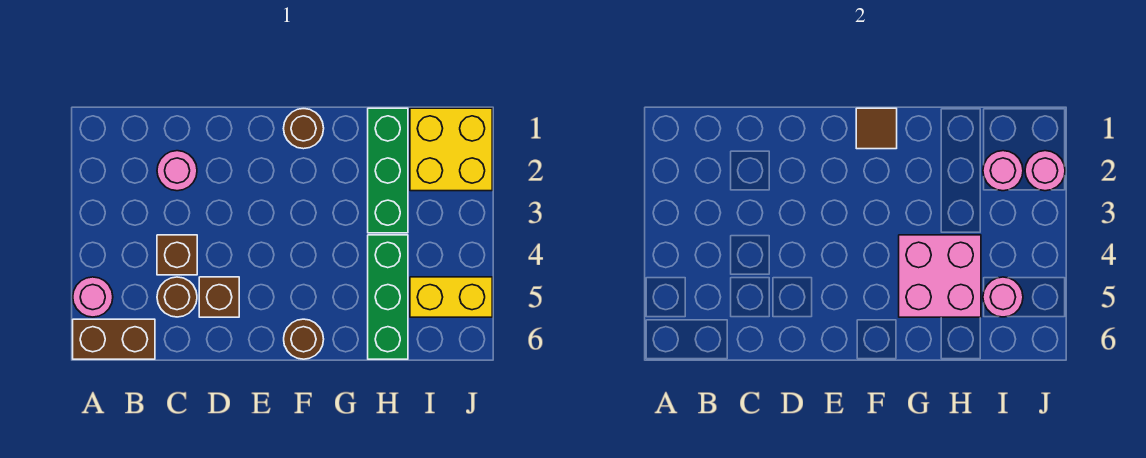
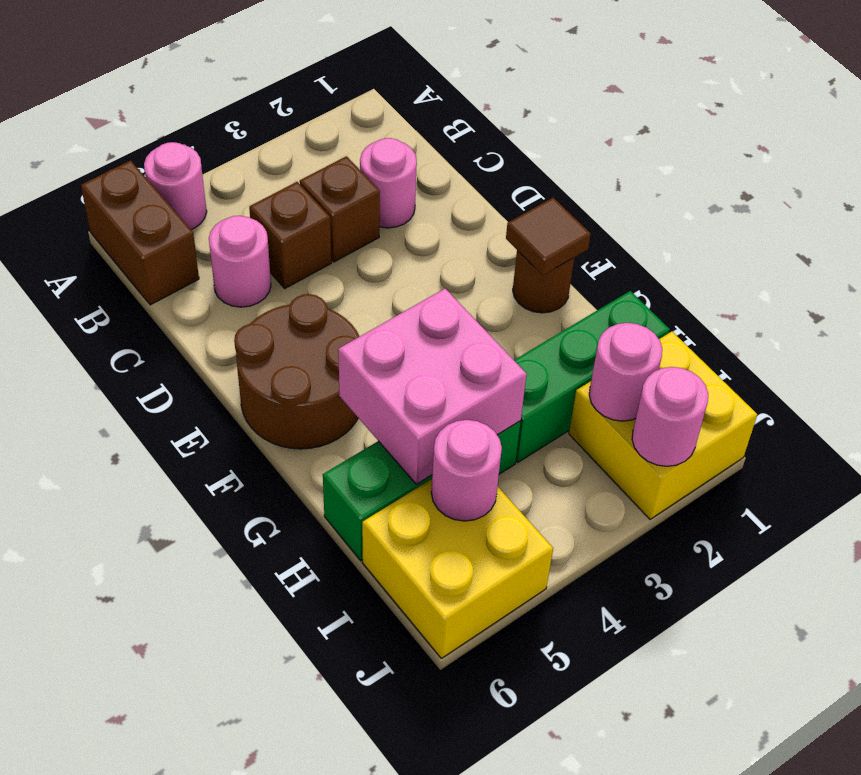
brown round brick C5 level 1 -> pink round brick C5 level 1
brown brick D5 level 1 -> brown brick C3 level 1
brown round brick F6 level 1 -> brown round brick E5:F6 level 1
yellow brick I5:J5 level 1 -> yellow brick I5:J6 level 1

